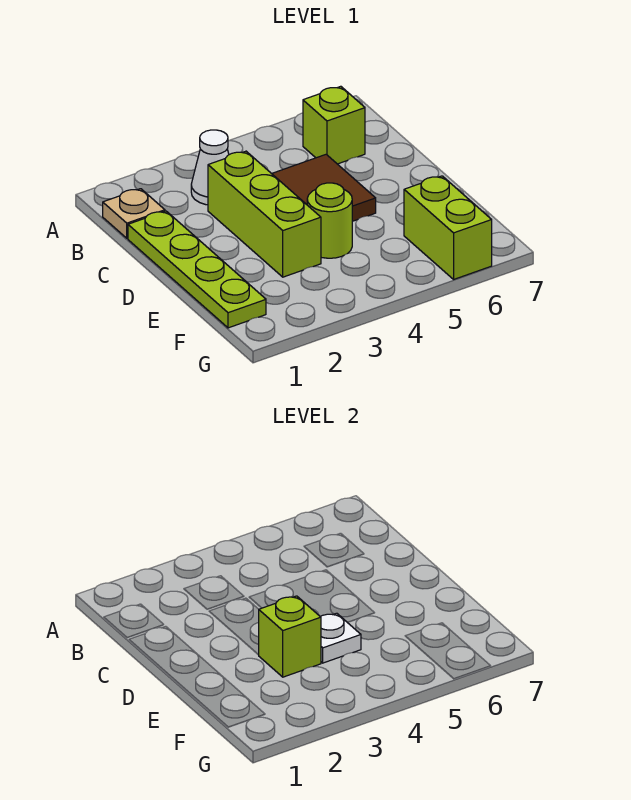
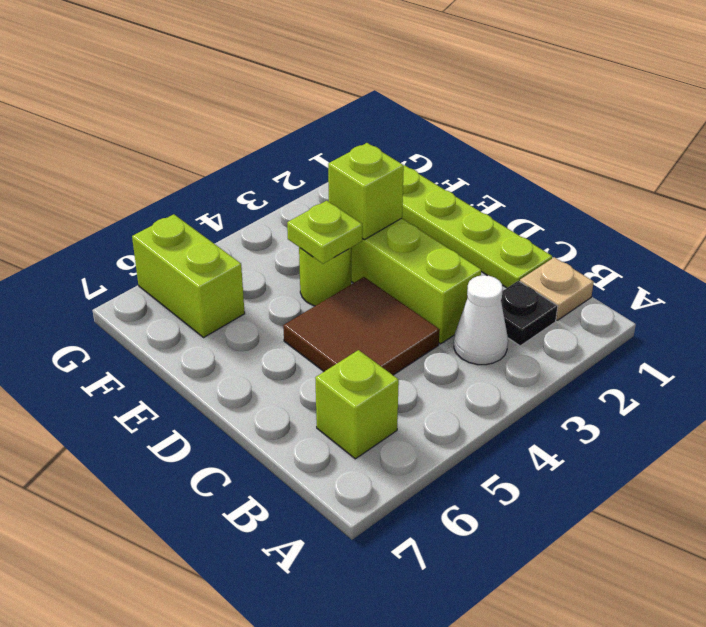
none -> black plate B2 level 1
white plate E4 level 2 -> lime plate E4 level 2

